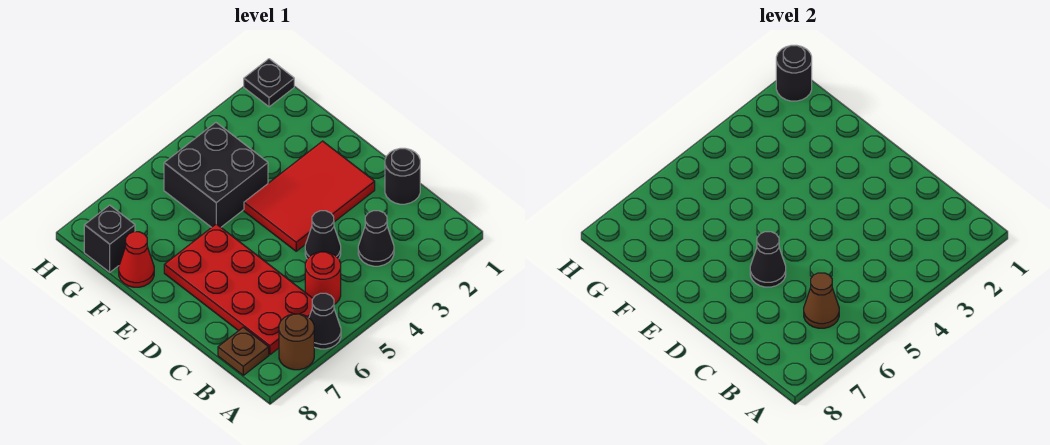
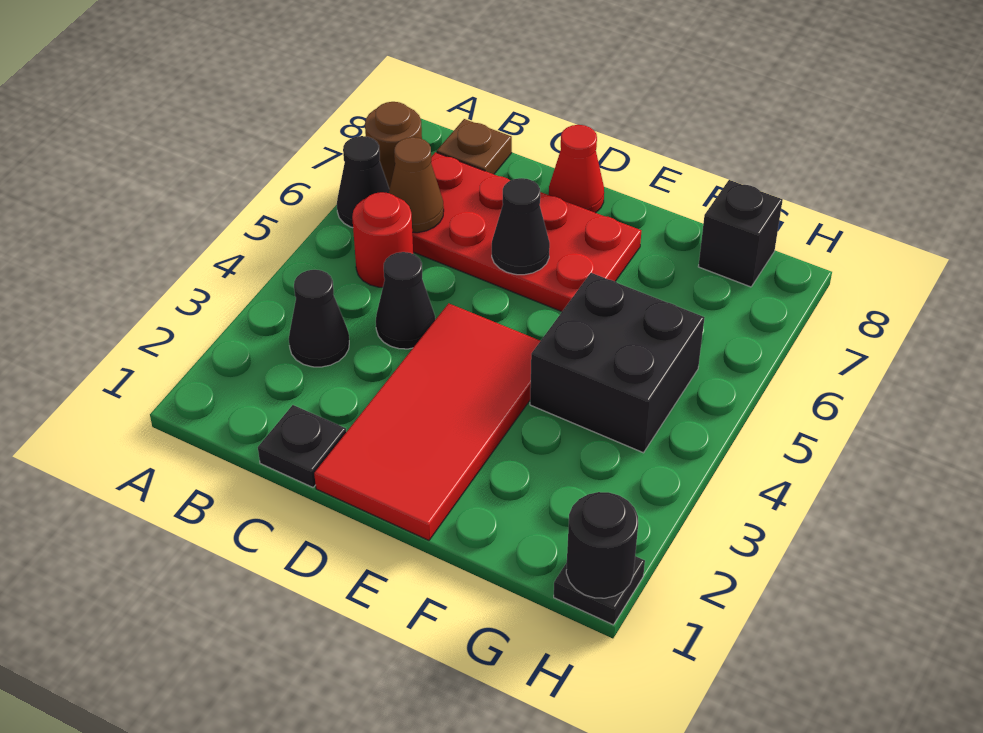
black round brick C1 level 1 -> black plate C1 level 1
red tile D2:E4 level 1 -> red tile D1:E4 level 1
red cone F8 level 1 -> red cone D8 level 1

